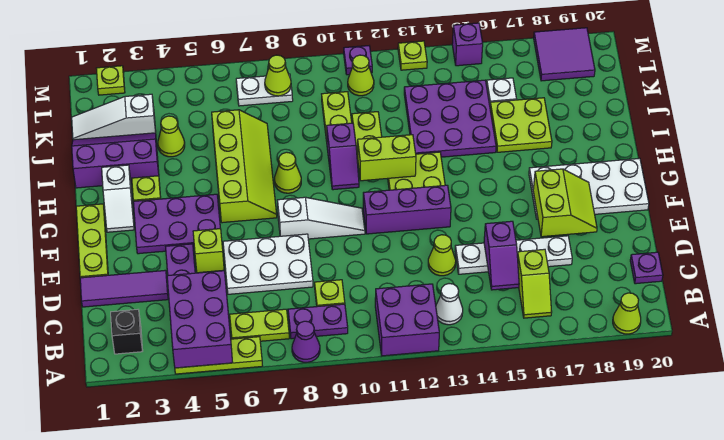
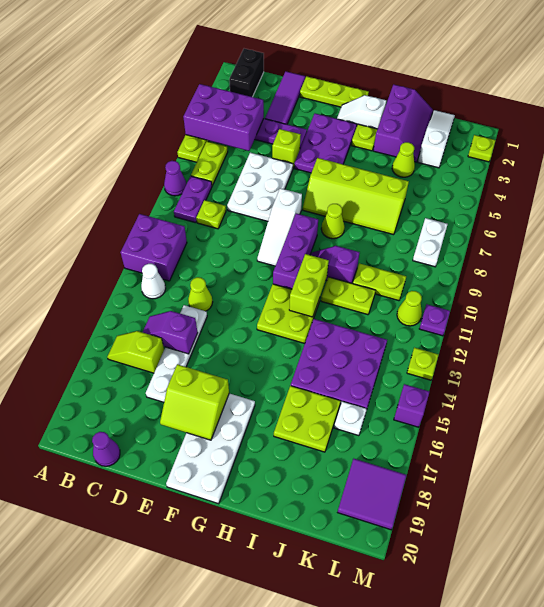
lime cone A19 level 1 -> none
black brick B2 level 1 -> black brick B1:B2 level 1
purple plate C20 level 1 -> purple cone C20 level 1
purple brick F11:F13 level 1 -> purple brick G9:G11 level 1
lime cone L8 level 2 -> none

